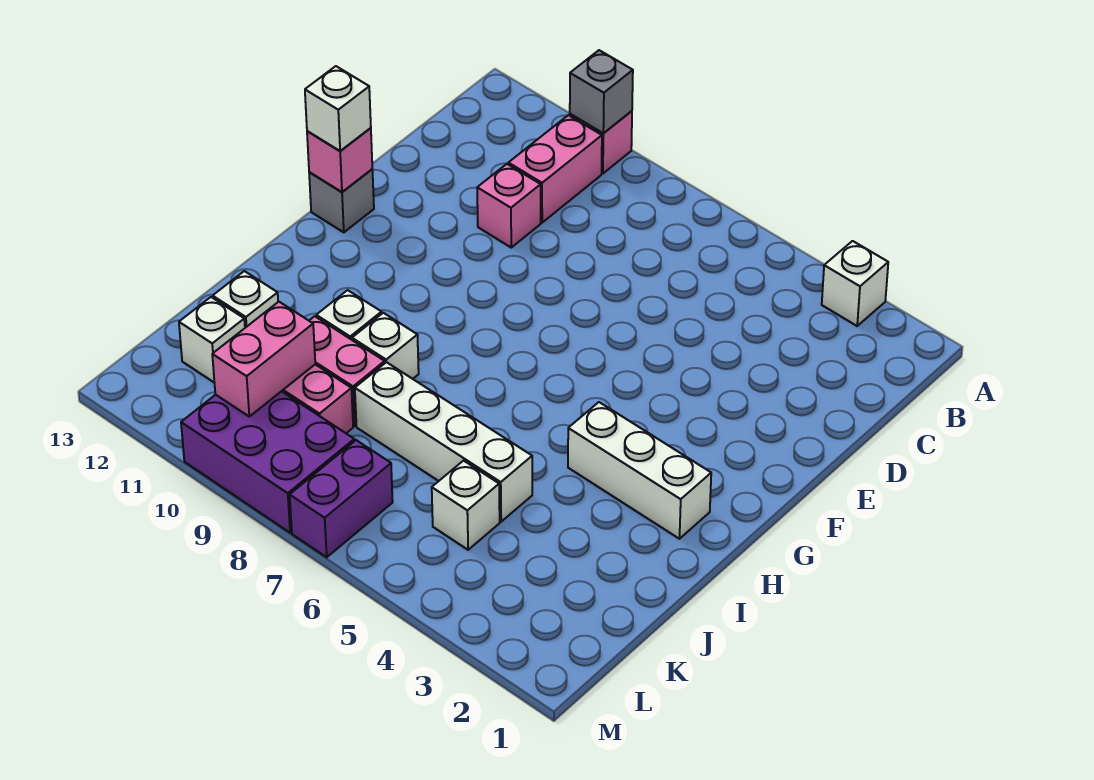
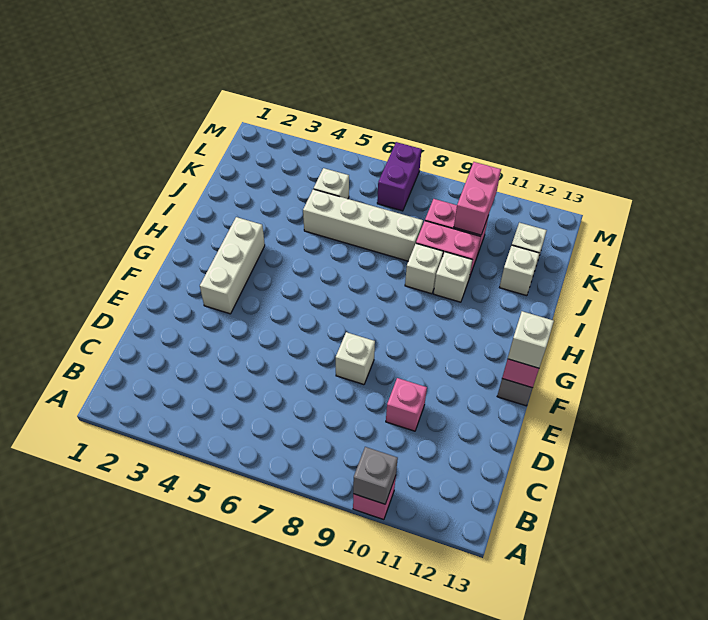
white brick A3 level 1 -> white brick E8 level 1
pink brick B10:C10 level 1 -> none
white brick H2:H4 level 1 -> white brick F3:H3 level 1
purple brick L8:M10 level 1 -> none

